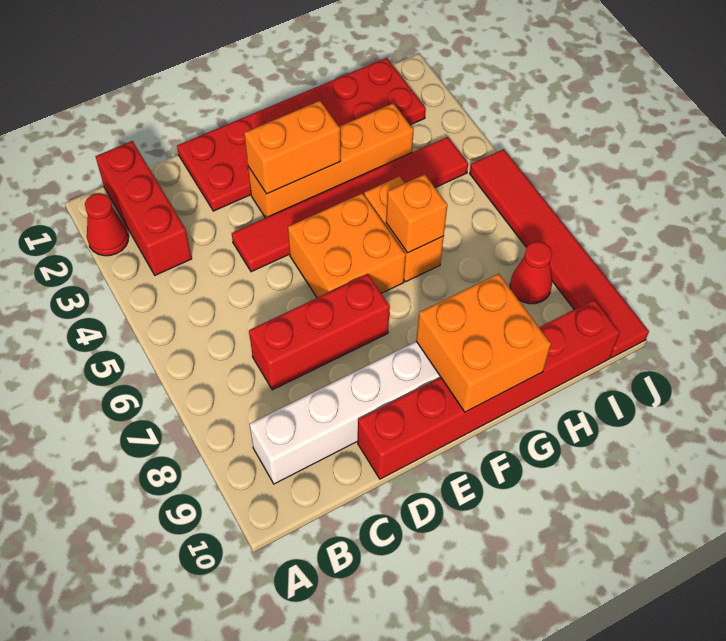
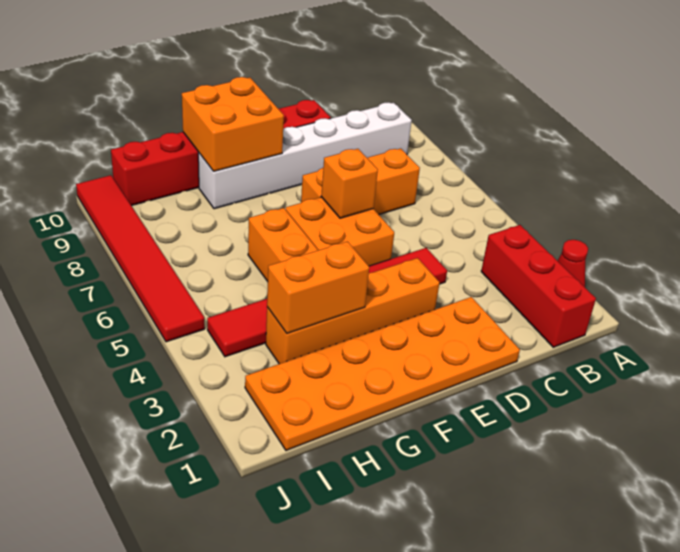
red brick C7:E7 level 1 -> orange brick C7:E7 level 1
red plate D1:I2 level 1 -> orange plate D1:I2 level 1
orange brick E3:F3 level 2 -> orange brick G3:H3 level 2
orange brick G6 level 2 -> orange brick E6 level 2
red cone I8 level 1 -> none

